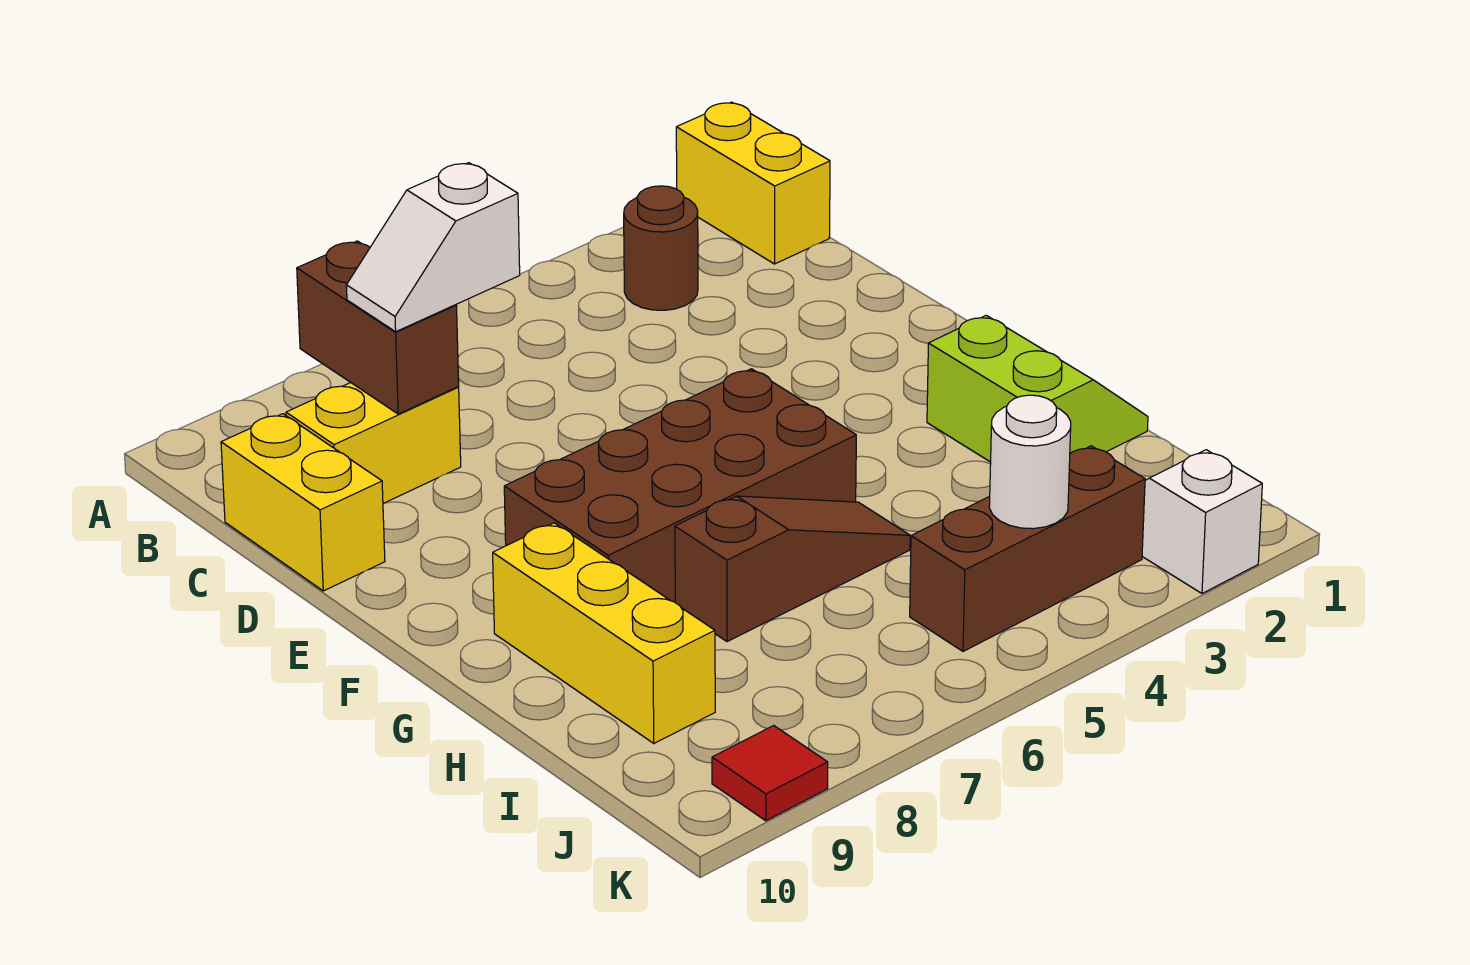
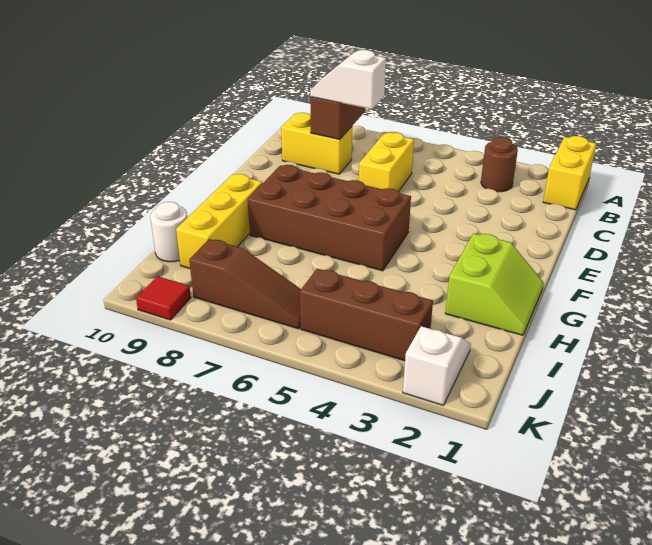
yellow brick C10:D10 level 1 -> yellow brick C6:D6 level 1
brown slope H5:H7 level 1 top 7 -> brown slope J6:J8 level 1 top 8
white round brick J4 level 2 -> white round brick I10 level 1

